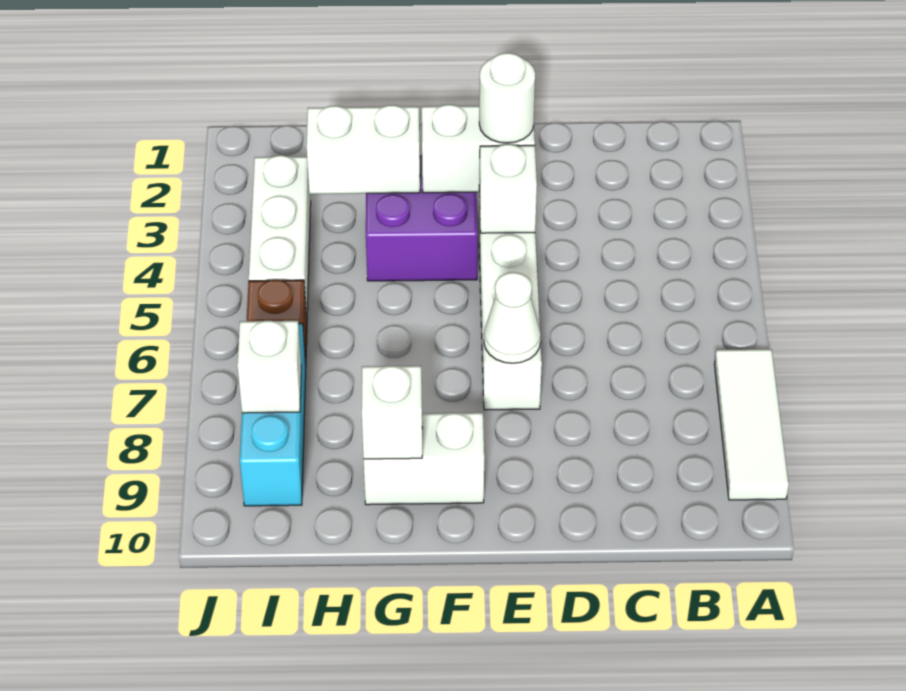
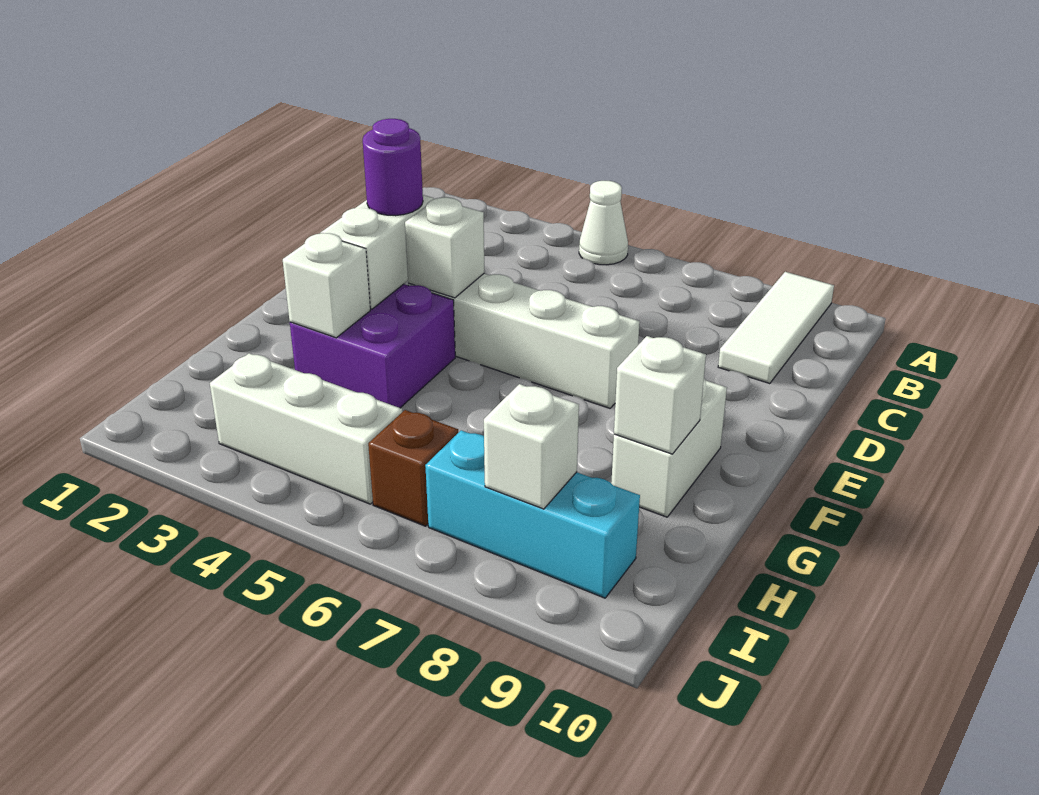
white tile A7:A9 level 1 -> white tile A9:C9 level 1
white round brick E3 level 3 -> purple round brick E3 level 3
white cone E7 level 2 -> white cone A5 level 1
white brick G3:H3 level 2 -> white brick G3 level 2

